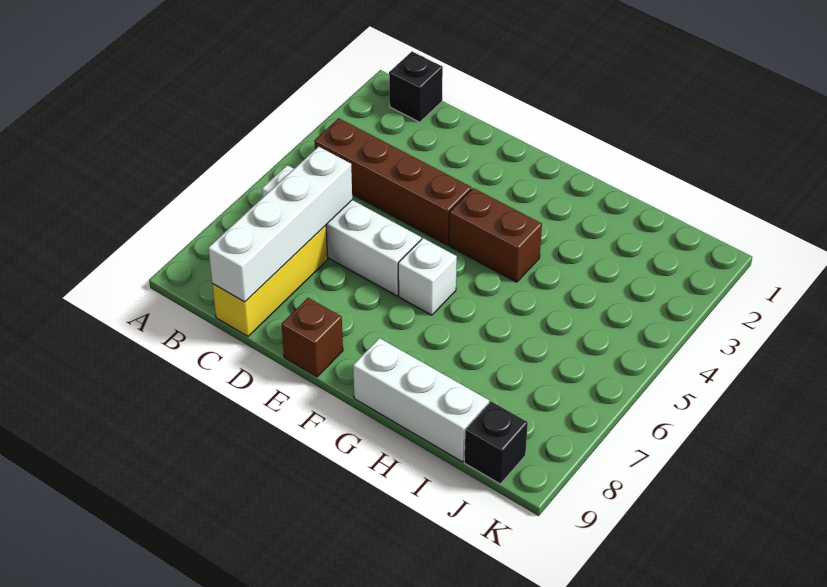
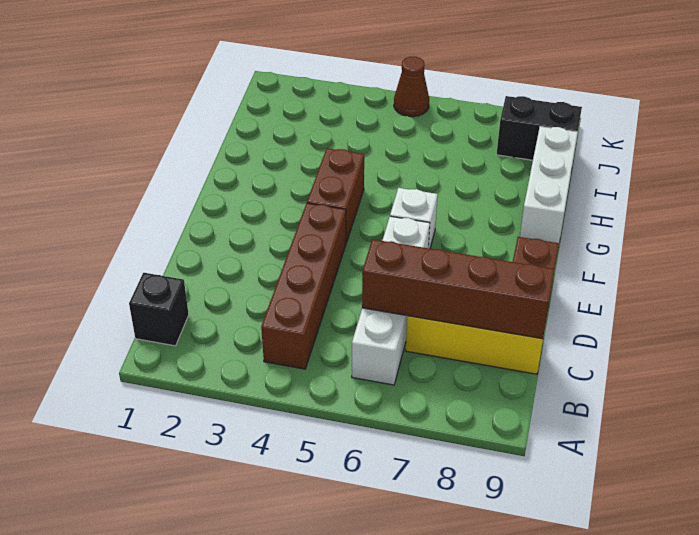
white brick C6:C9 level 2 -> brown brick C6:C9 level 2
black brick J9 level 1 -> black brick J8:J9 level 1
none -> brown cone K5 level 1

